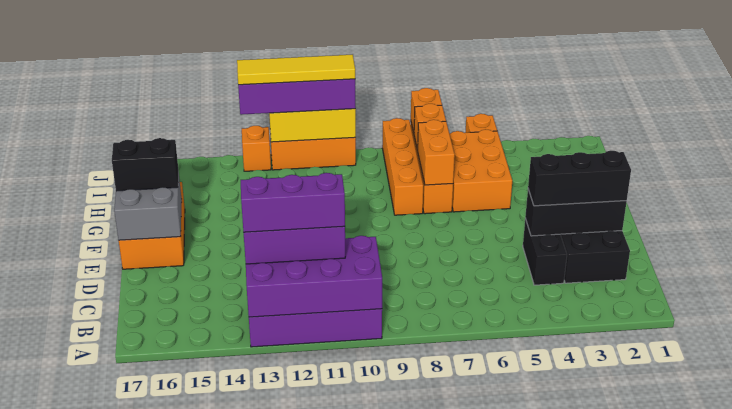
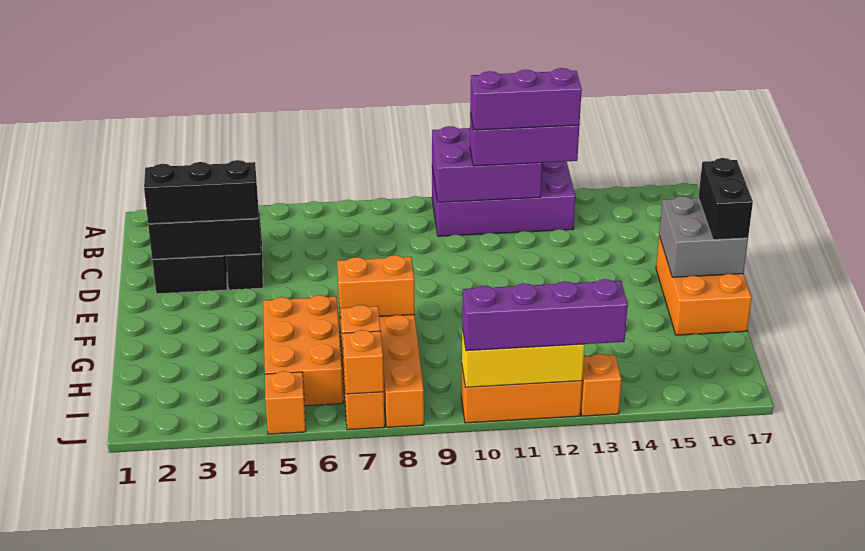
purple brick A10:B13 level 2 -> purple brick A10:B12 level 2
black brick F16:F17 level 3 -> black brick E17:F17 level 3
orange brick G7:H7 level 2 -> orange brick G7:G8 level 2
yellow tile J10:J13 level 4 -> none

